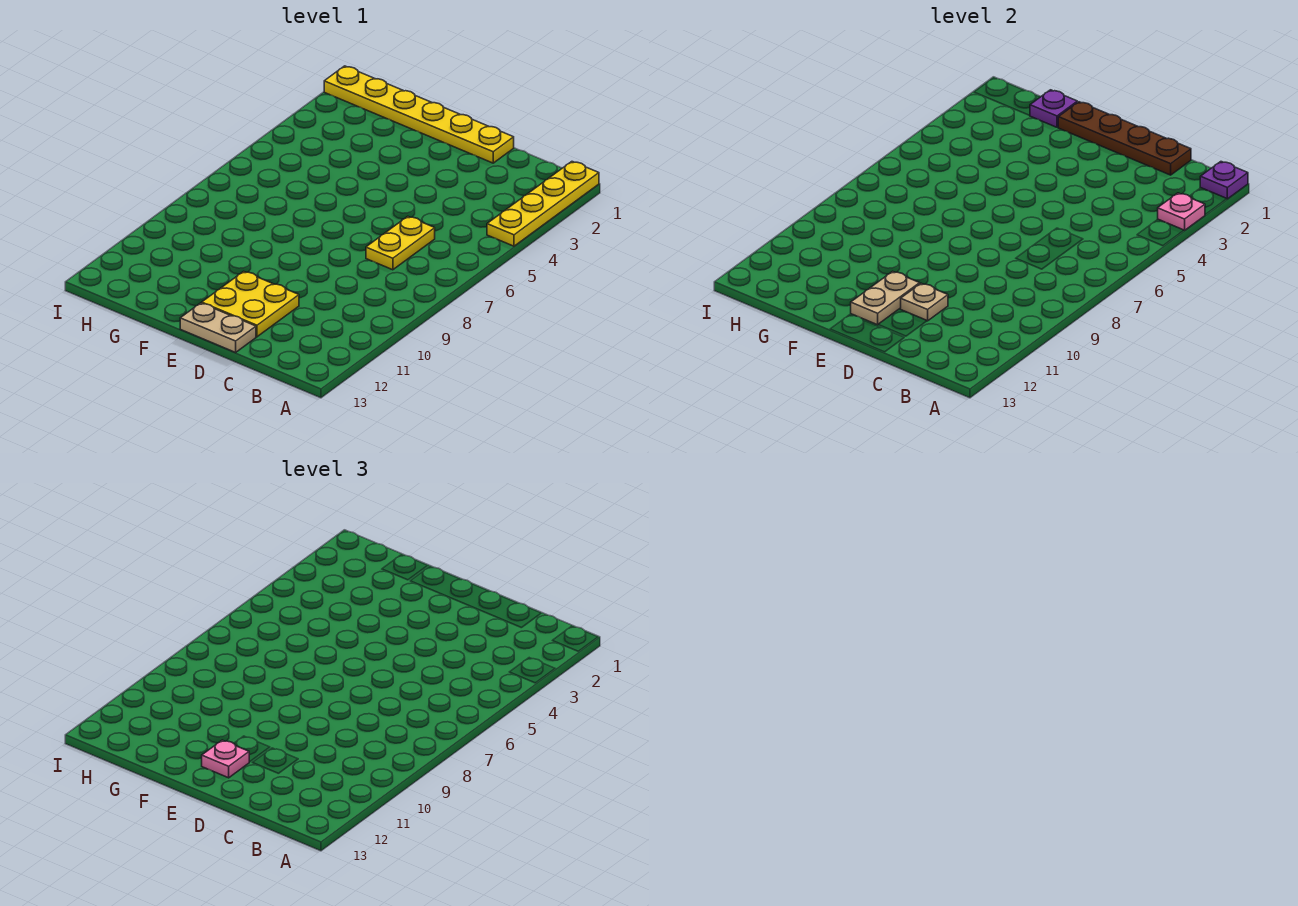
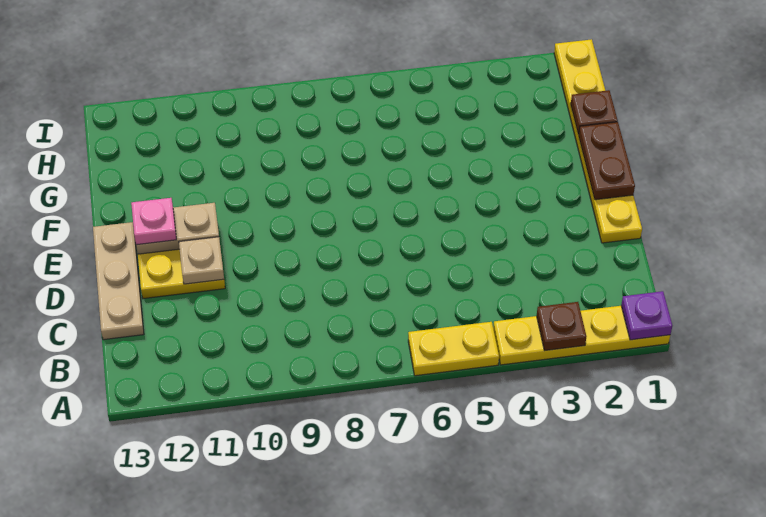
pink plate A3 level 2 -> brown plate A3 level 2
brown plate C1:F1 level 2 -> brown plate E1:F1 level 2
yellow plate C6:C7 level 1 -> yellow plate A5:A6 level 1
tan plate D13:E13 level 1 -> tan plate C13:E13 level 1
purple plate G1 level 2 -> brown plate G1 level 2

